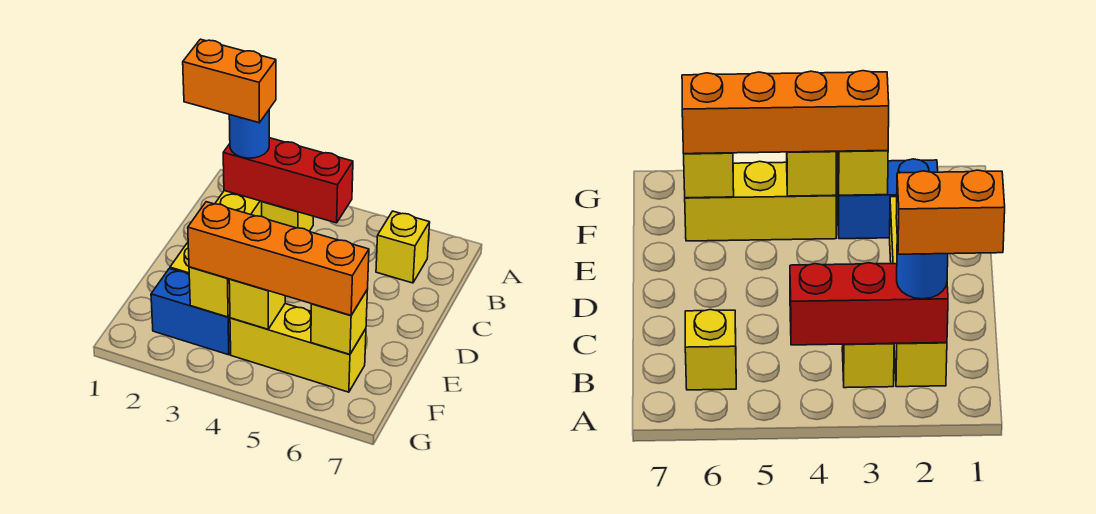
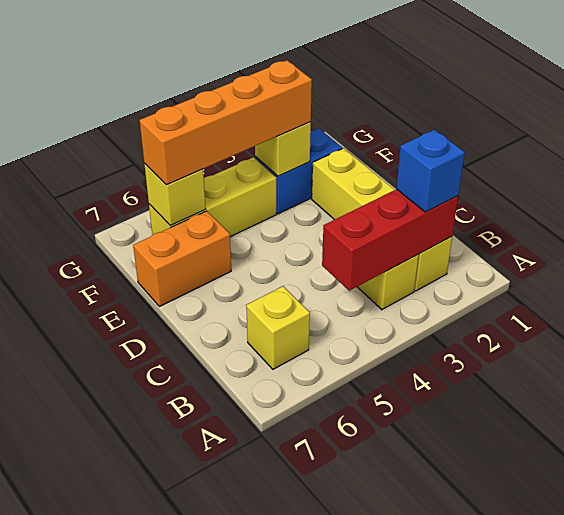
orange brick B1:B2 level 4 -> orange brick E6:E7 level 1
blue round brick B2 level 3 -> blue brick B2 level 3
yellow brick F4 level 2 -> none

